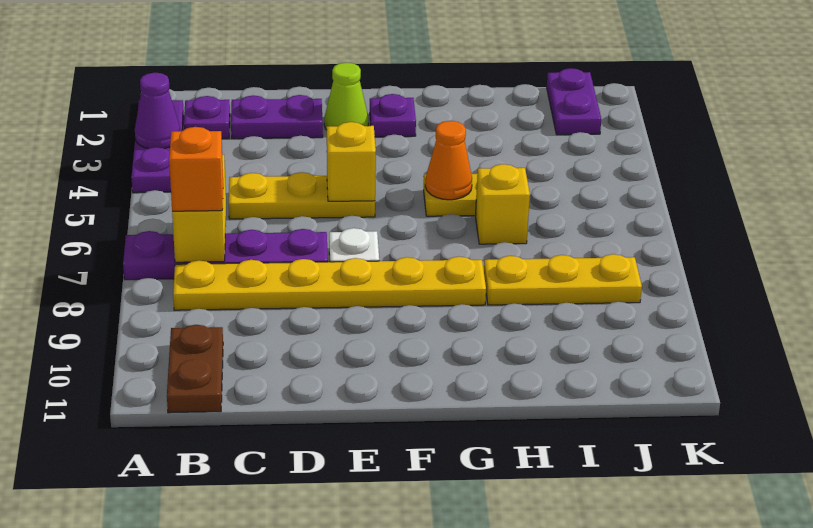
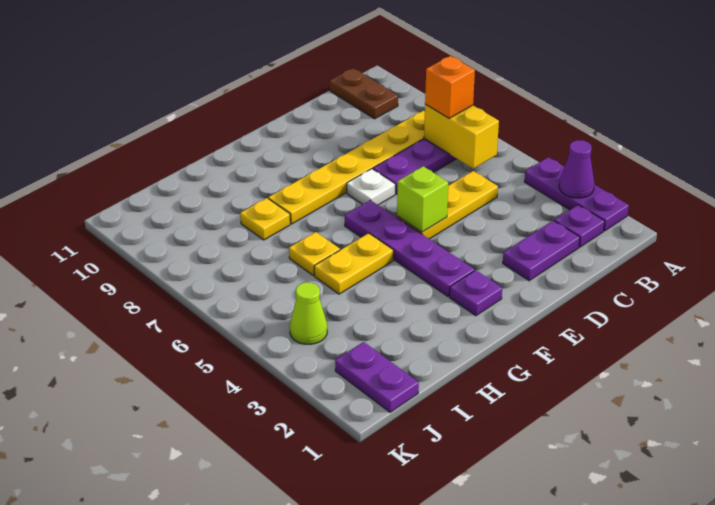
lime cone E2 level 1 -> lime cone J4 level 1
yellow brick E5 level 2 -> lime brick E5 level 2
none -> purple plate F3:F6 level 1
orange cone G5 level 2 -> none
yellow brick H6 level 1 -> yellow plate H6 level 1
yellow plate H8:J8 level 1 -> yellow plate H8 level 1

